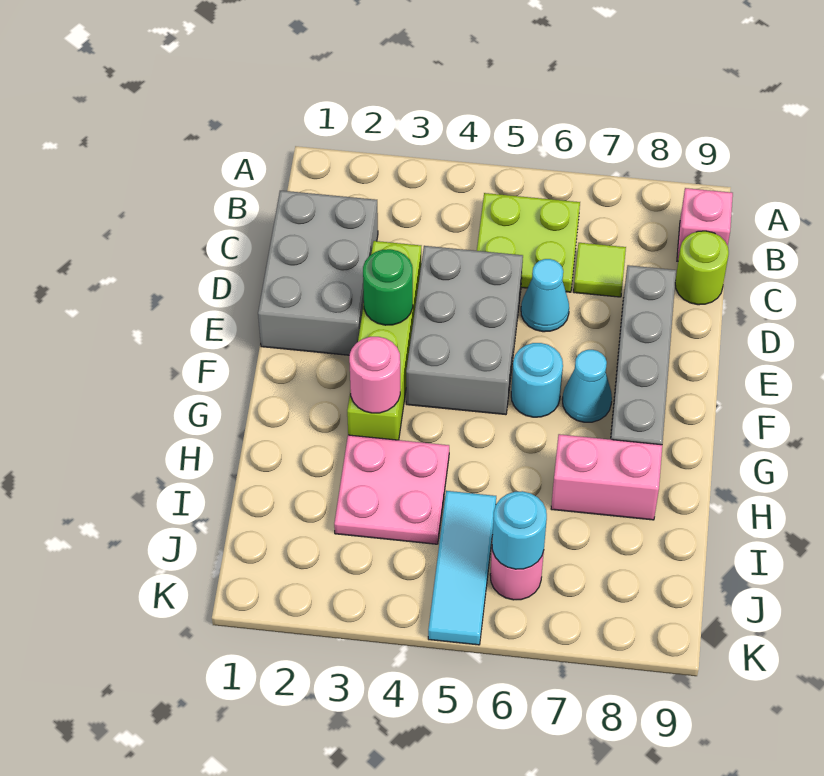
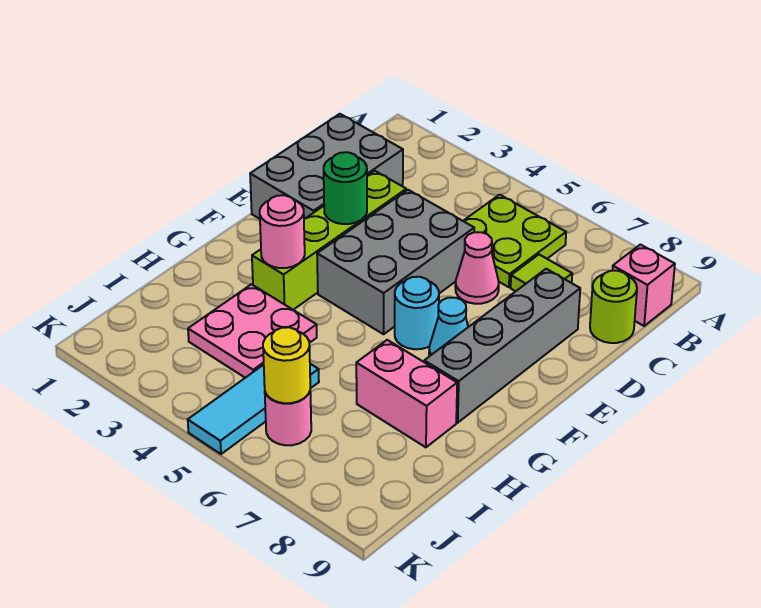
cyan cone D6 level 1 -> pink cone D6 level 1
cyan round brick J6 level 2 -> yellow round brick J6 level 2

